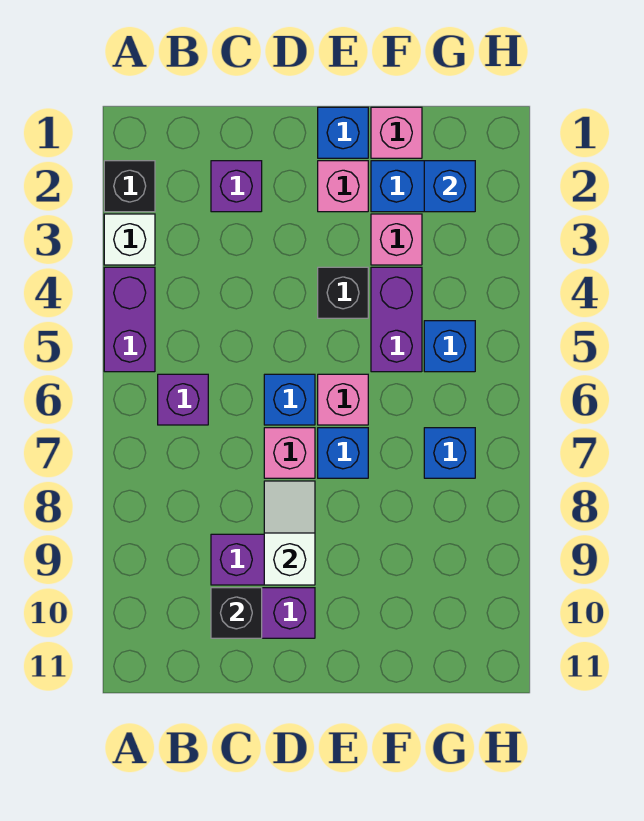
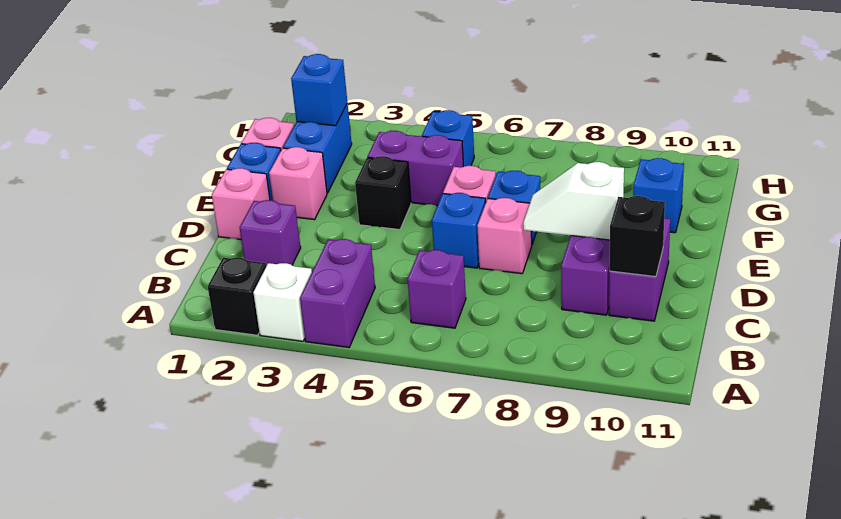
purple brick A4:A5 level 1 -> purple brick A4:B4 level 1
pink brick F3 level 1 -> pink brick D1 level 1
blue brick G7 level 1 -> blue brick F10 level 1

